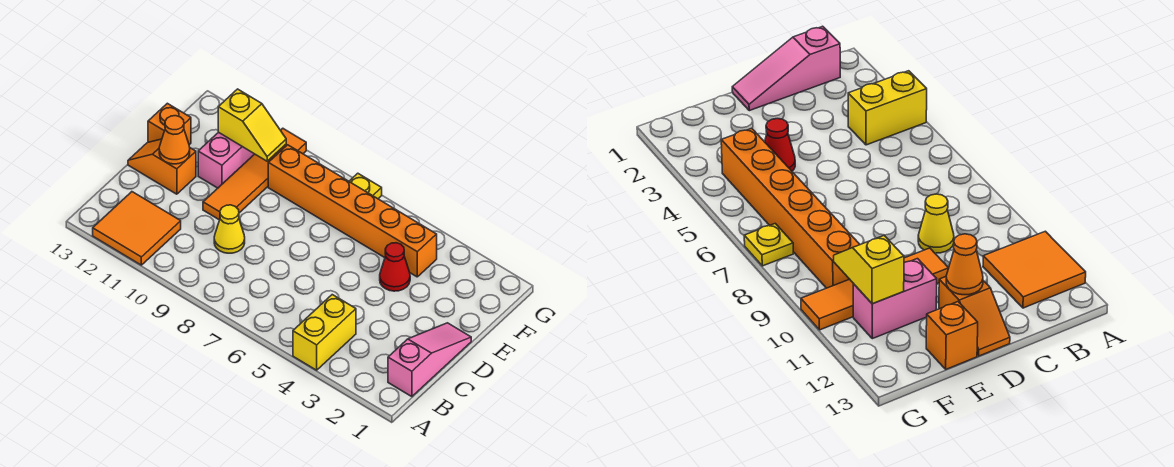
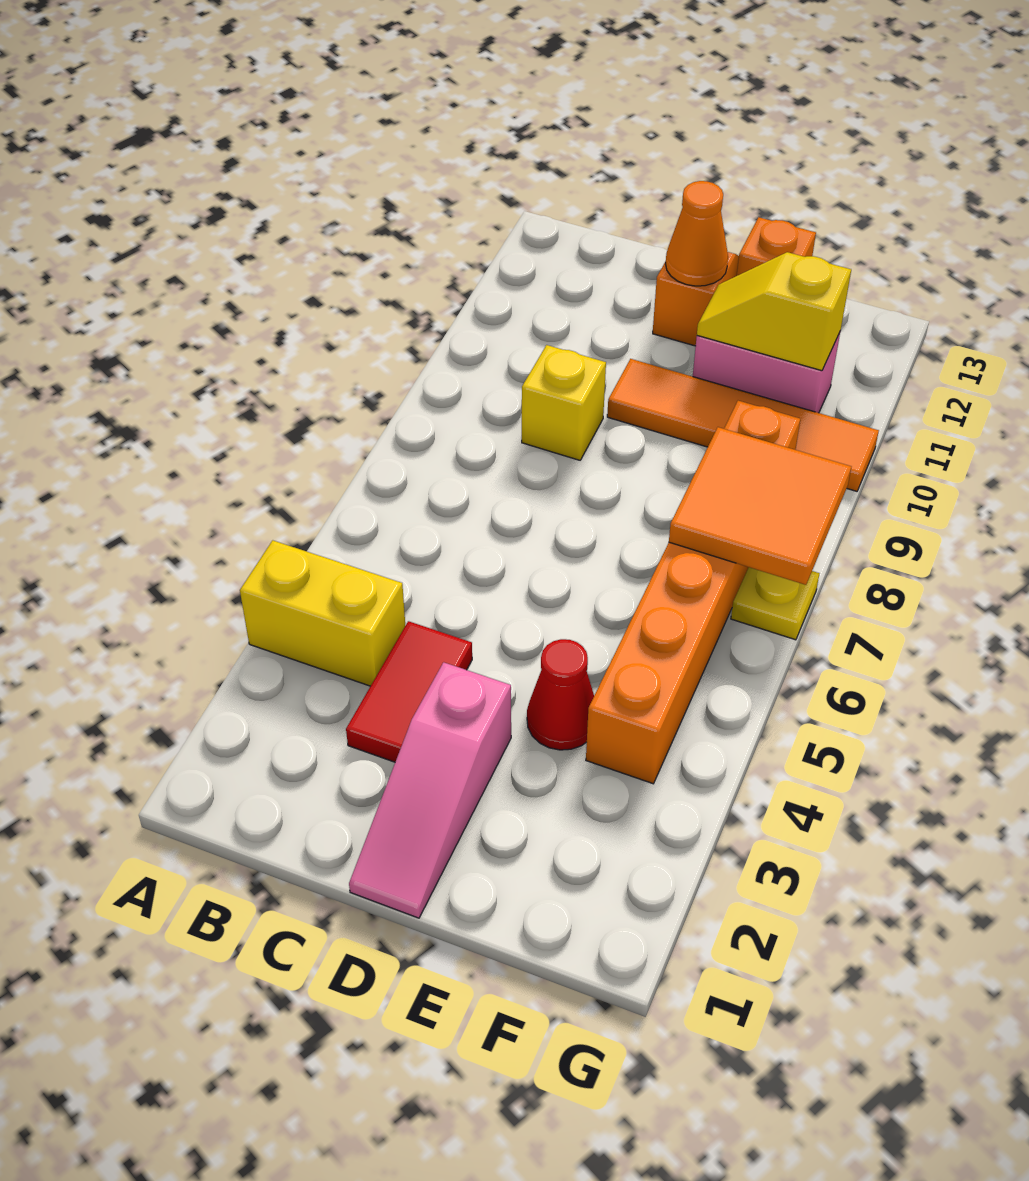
orange tile A11:B12 level 1 -> orange tile F7:G8 level 2
pink slope B1:D1 level 1 top B -> pink slope D1:D3 level 1 top 3
none -> red tile C3:C4 level 1
yellow cone C9 level 1 -> yellow brick C9 level 1
yellow slope F10:F11 level 2 top 11 -> yellow slope E11:F11 level 2 top F

